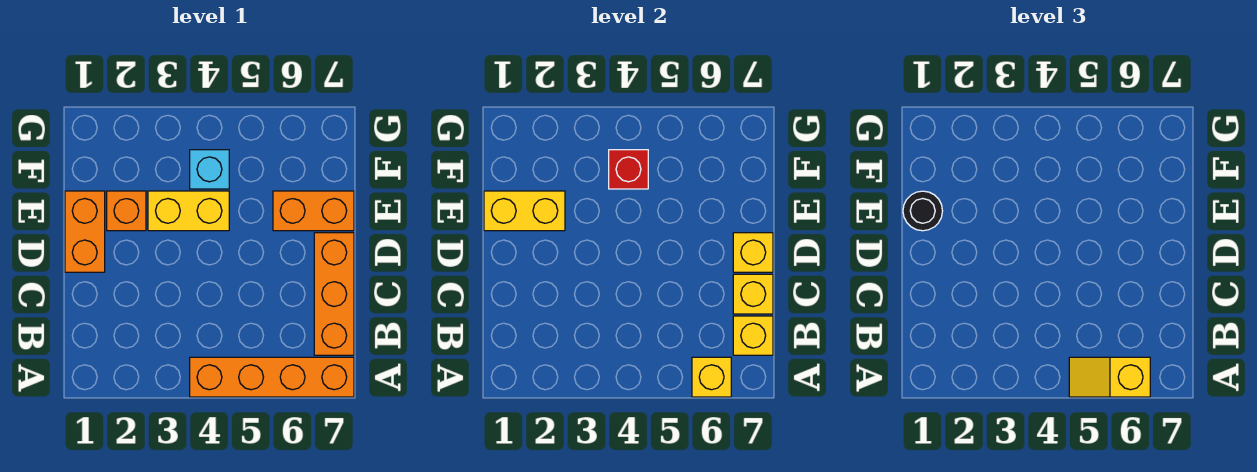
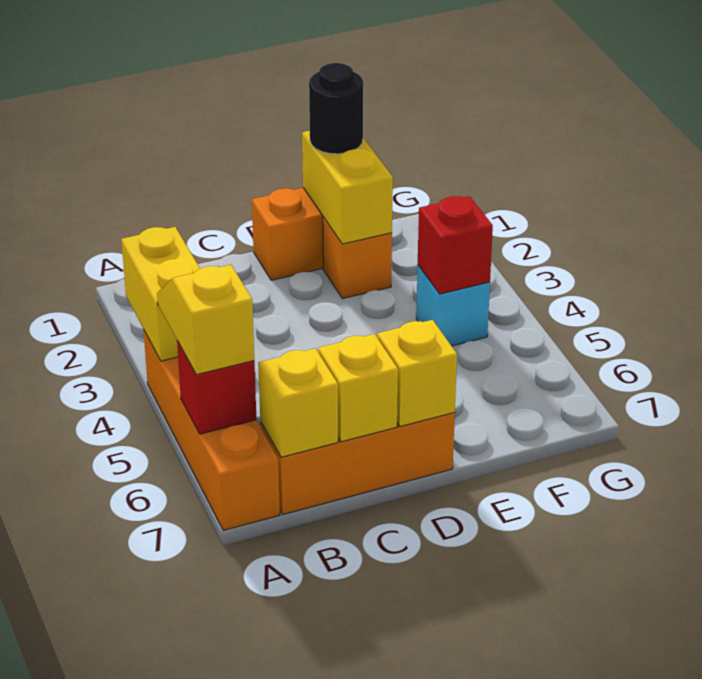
yellow brick A6 level 2 -> red brick A6 level 2
yellow brick E3:E4 level 1 -> yellow brick A3:A4 level 2
orange brick E6:E7 level 1 -> none

